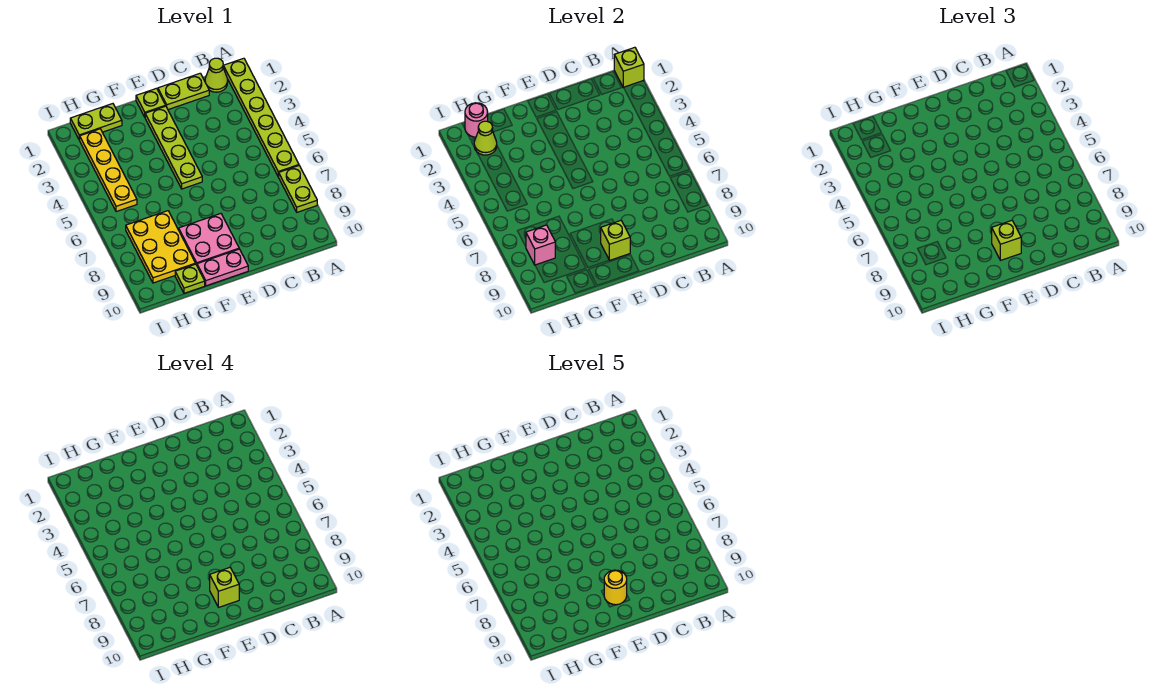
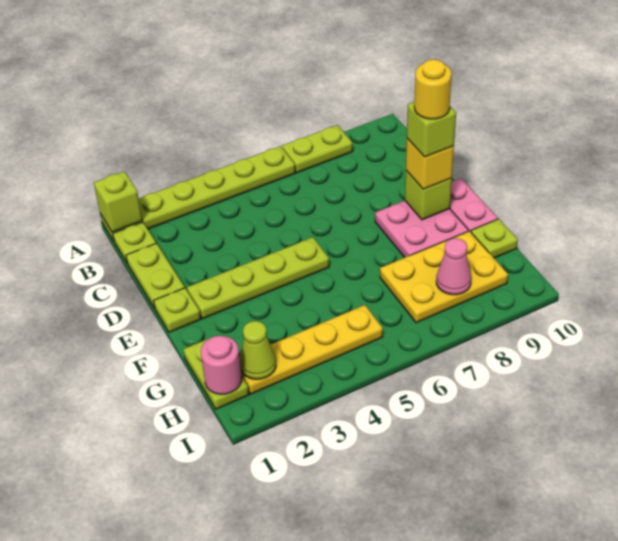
lime cone B1 level 1 -> lime plate B1 level 1
lime brick E9 level 3 -> yellow brick E9 level 3
pink brick H8 level 2 -> pink cone H8 level 2

